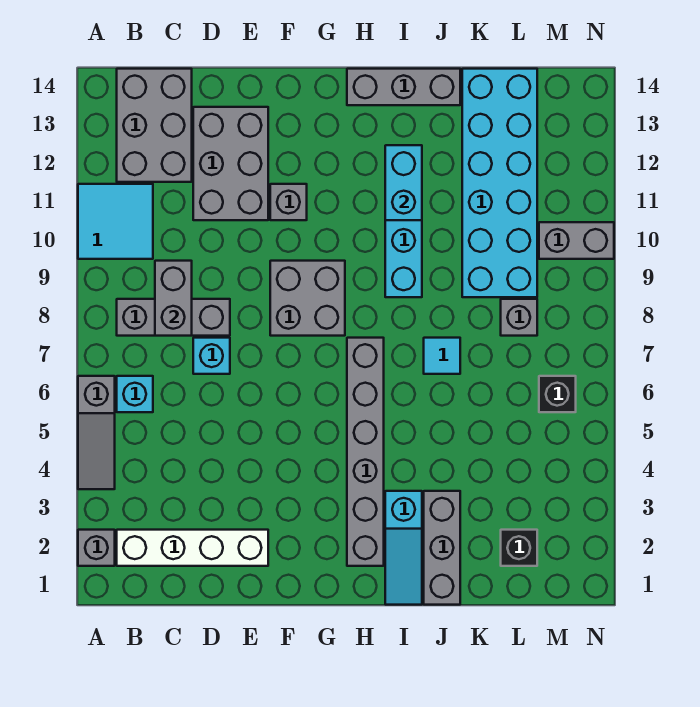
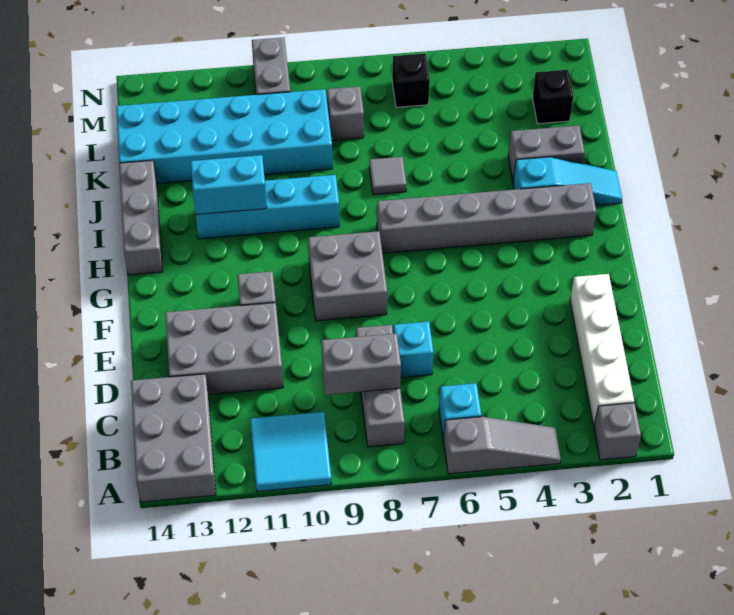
grey brick B12:C14 level 1 -> grey brick A13:C14 level 1
grey brick J1:J3 level 1 -> grey brick J2:J3 level 1
cyan tile J7 level 1 -> grey tile J7 level 1

